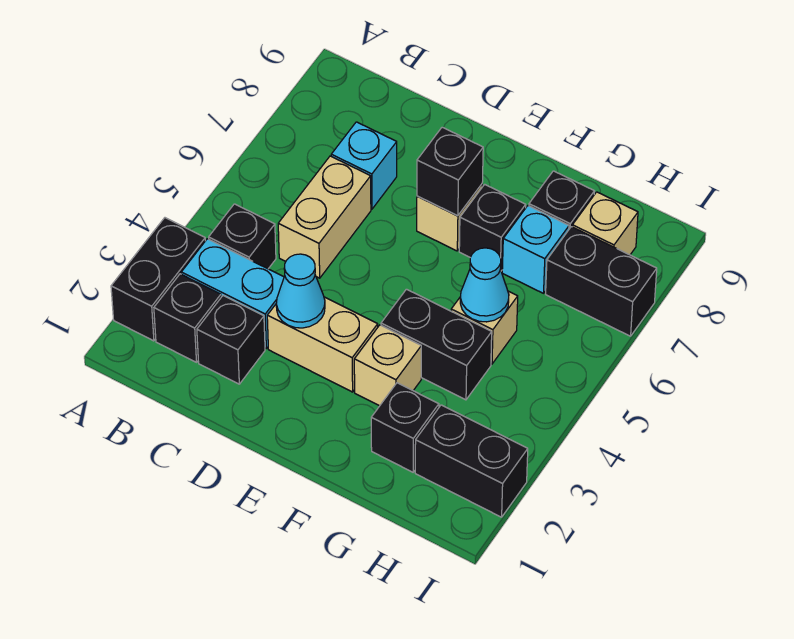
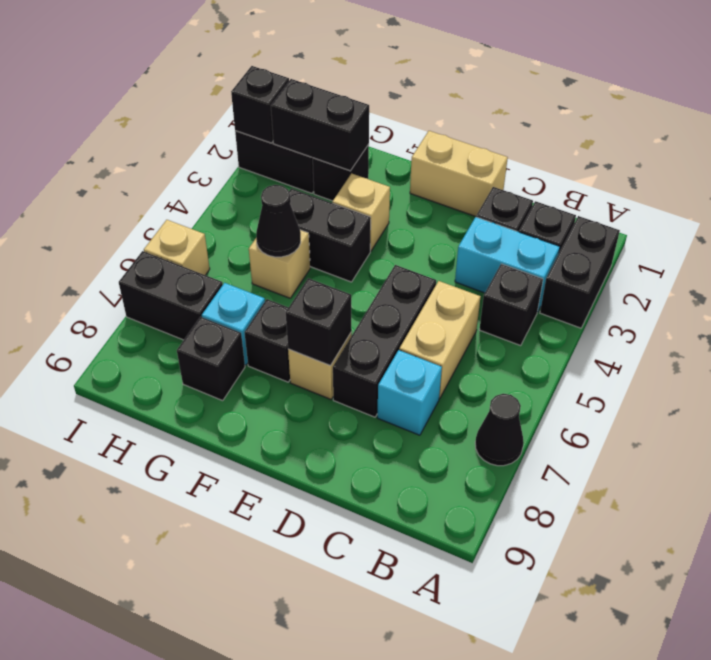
none -> black cone A7 level 1
tan brick D3:E3 level 1 -> tan brick D1:E1 level 1
cyan cone D3 level 2 -> none
none -> black brick D5:D7 level 1
none -> black brick G2:H2 level 2
cyan cone G5 level 2 -> black cone G5 level 2
tan brick H8 level 1 -> tan brick I6 level 1
none -> black brick I2 level 2

